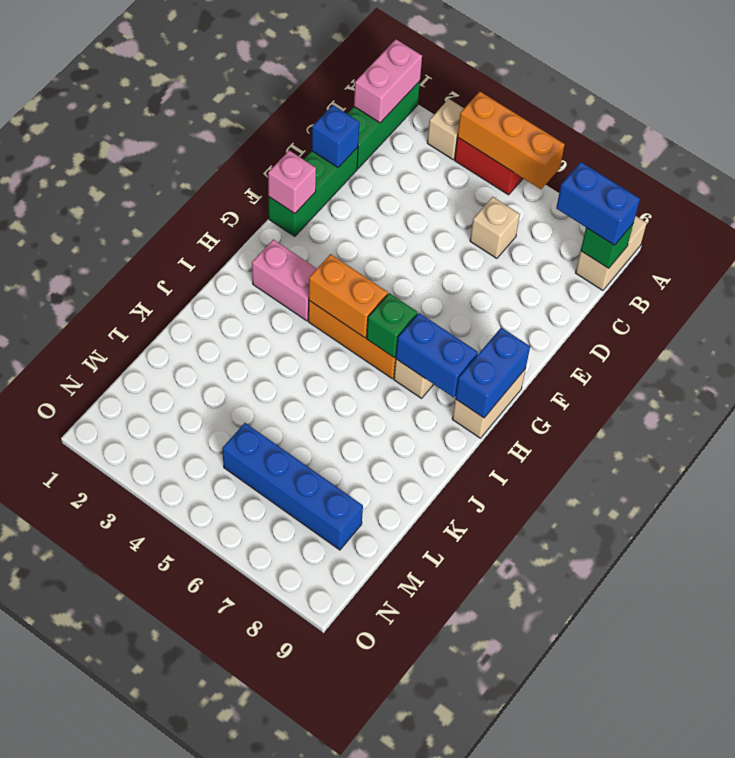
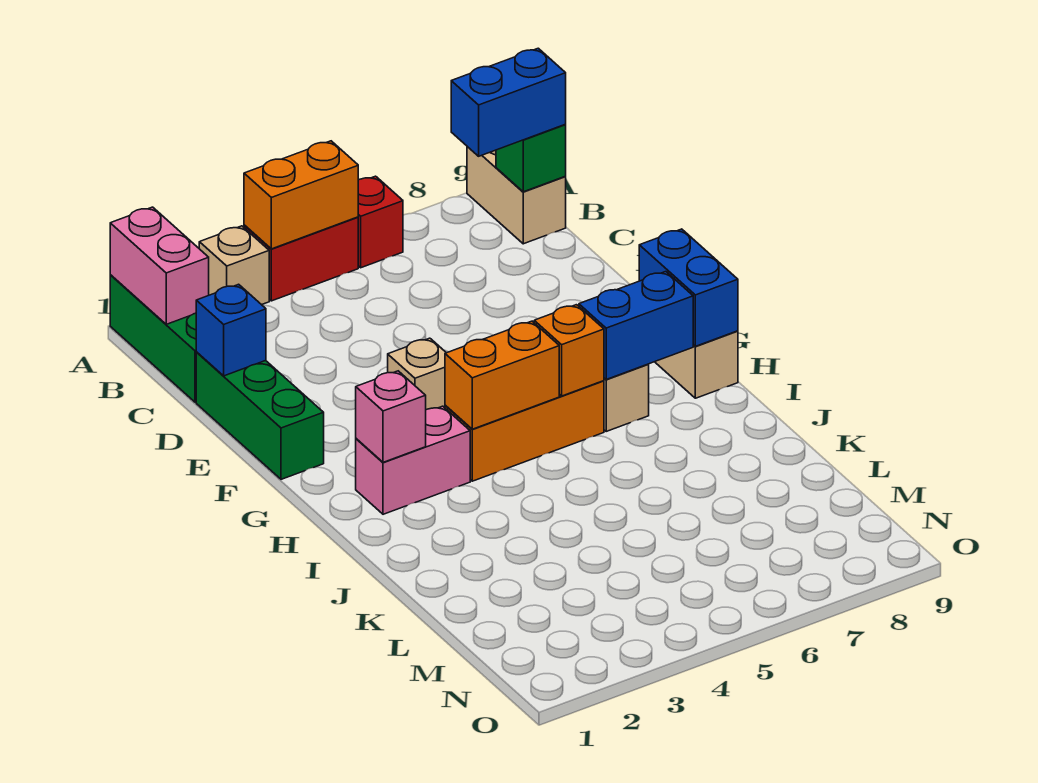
orange brick A4:A6 level 2 -> orange brick A4:A5 level 2
none -> red brick A6 level 1
tan brick C6 level 1 -> tan brick F4 level 1
pink brick F1 level 2 -> pink brick H2 level 2
green brick H6 level 2 -> orange brick H6 level 2
blue brick M5:M8 level 1 -> none

